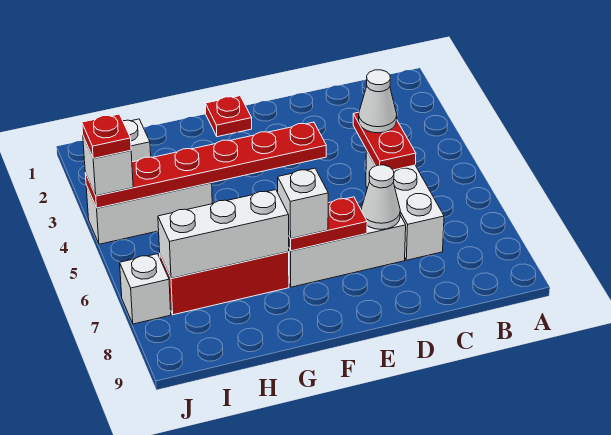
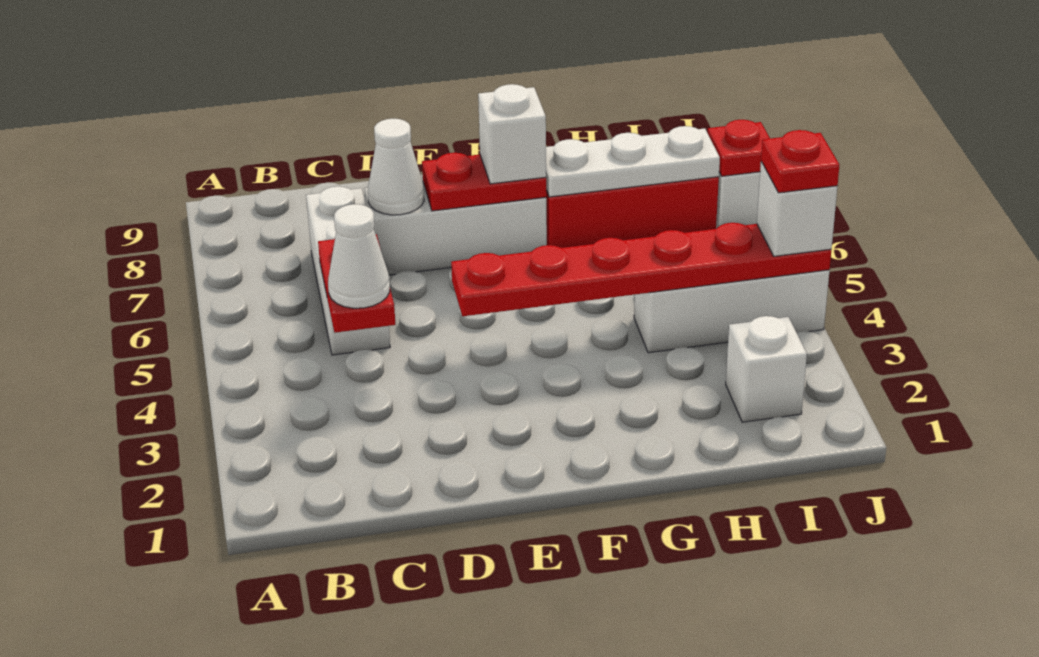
red plate F1 level 1 -> red plate J7 level 2
white brick G7:I7 level 2 -> white plate G7:I7 level 2

